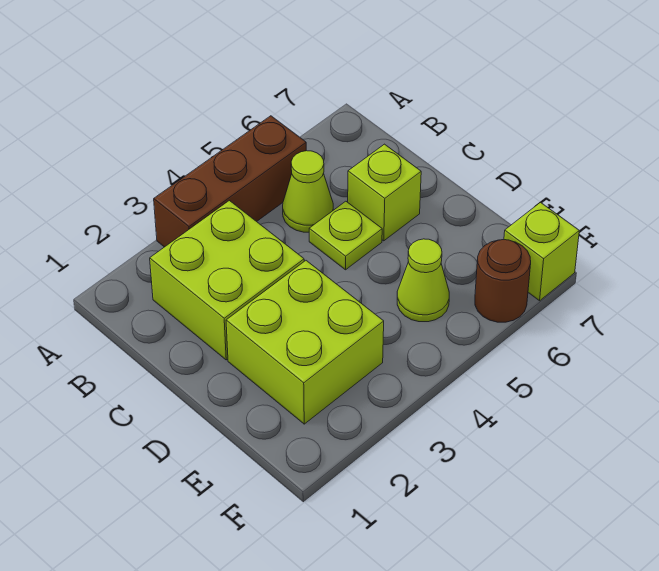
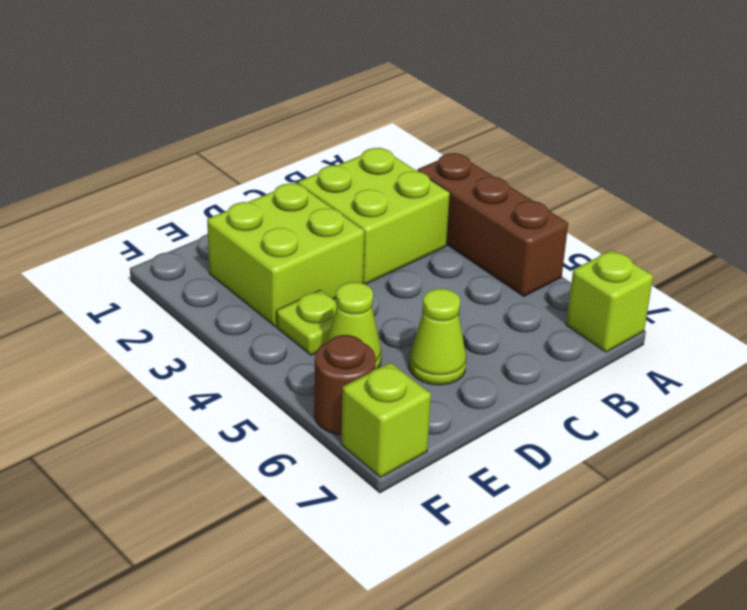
lime cone B5 level 1 -> lime cone D6 level 1
lime plate C5 level 1 -> lime plate E4 level 1
lime brick C6 level 1 -> lime brick A7 level 1

